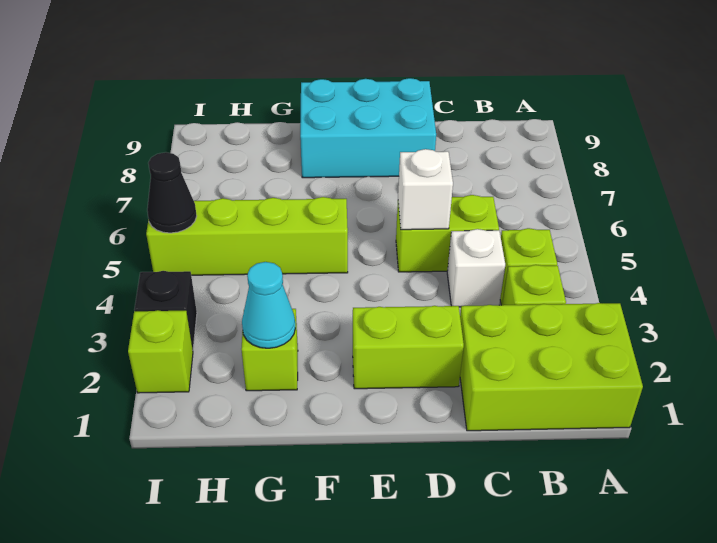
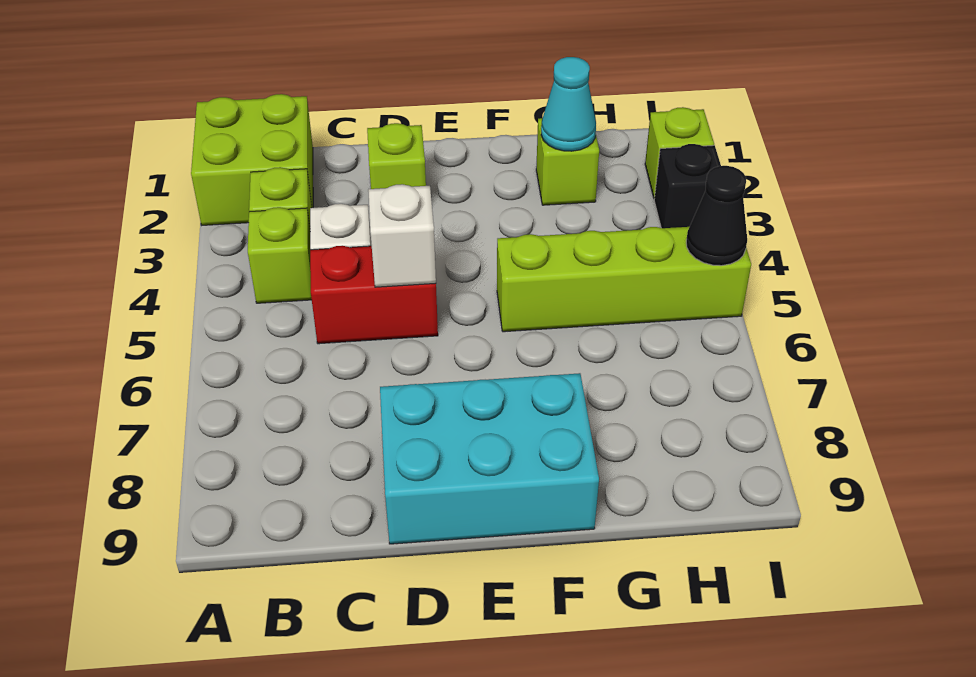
lime brick A1:C2 level 1 -> lime brick A1:B2 level 1
lime brick C5:D5 level 1 -> red brick C5:D5 level 1
lime brick D2:E2 level 1 -> lime brick D2 level 1

